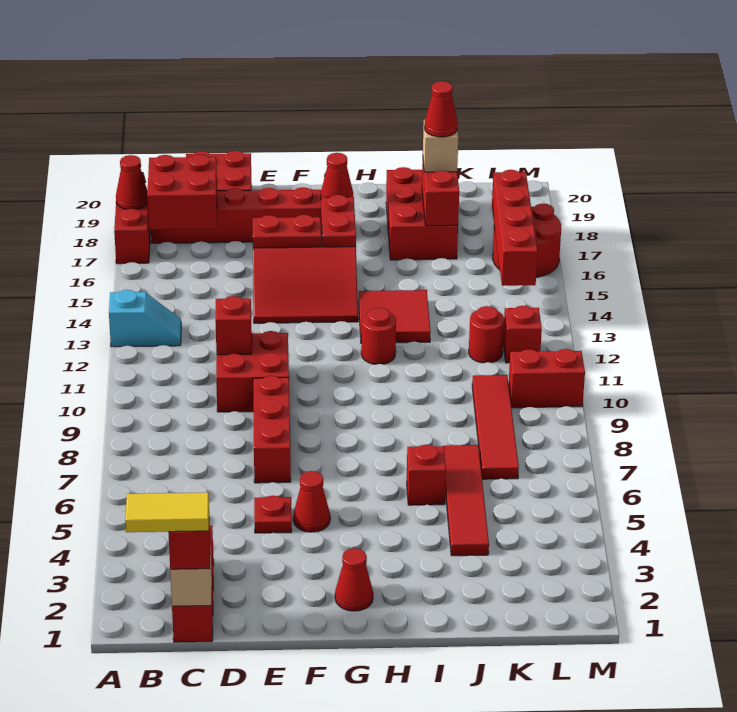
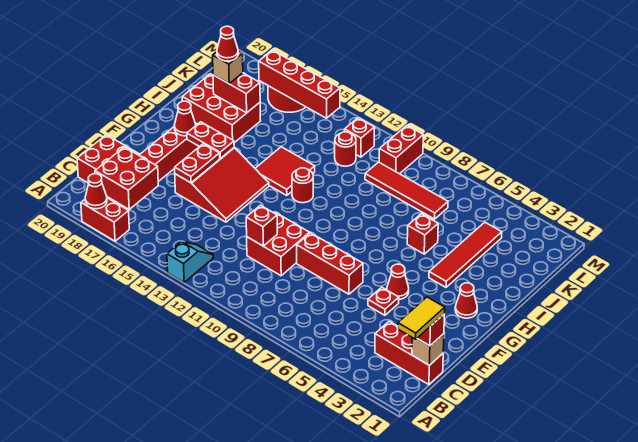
red tile J4:J7 level 1 -> red tile H4:K4 level 1

